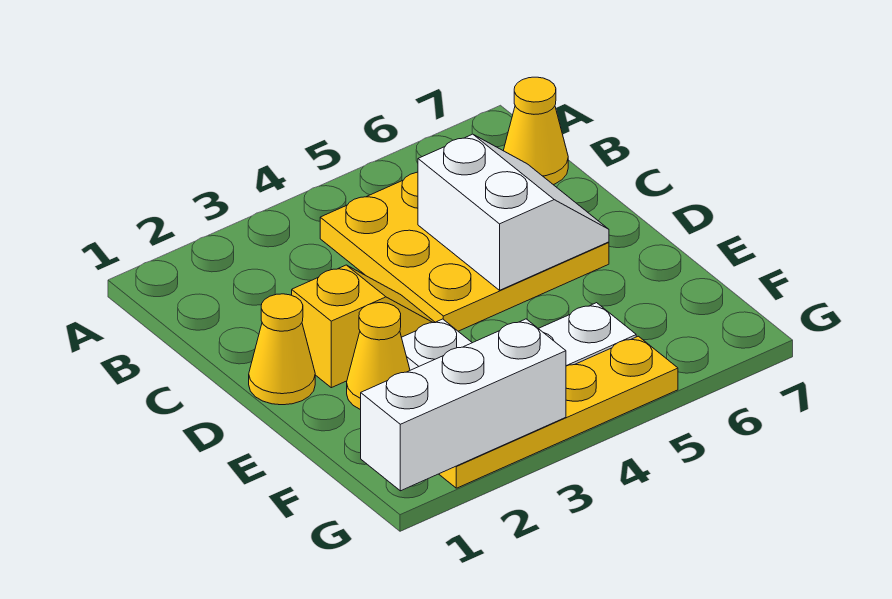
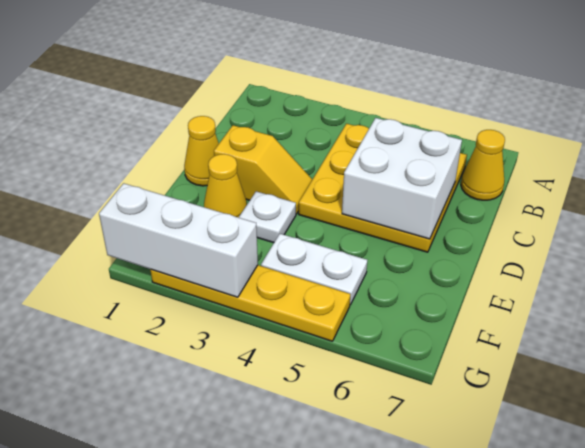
white slope C5:D6 level 2 top 5 -> white brick C5:D6 level 2

